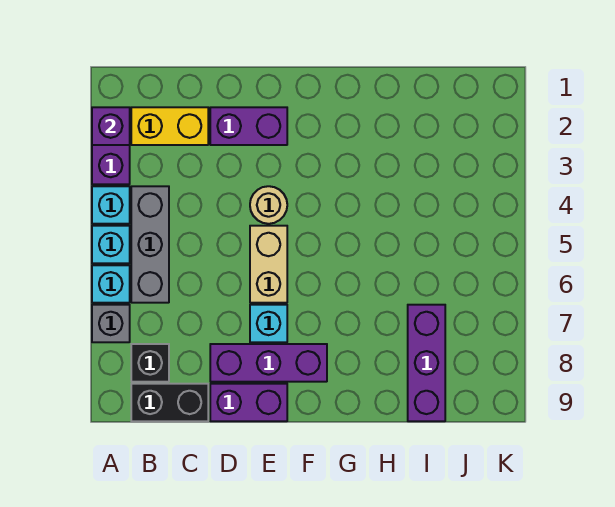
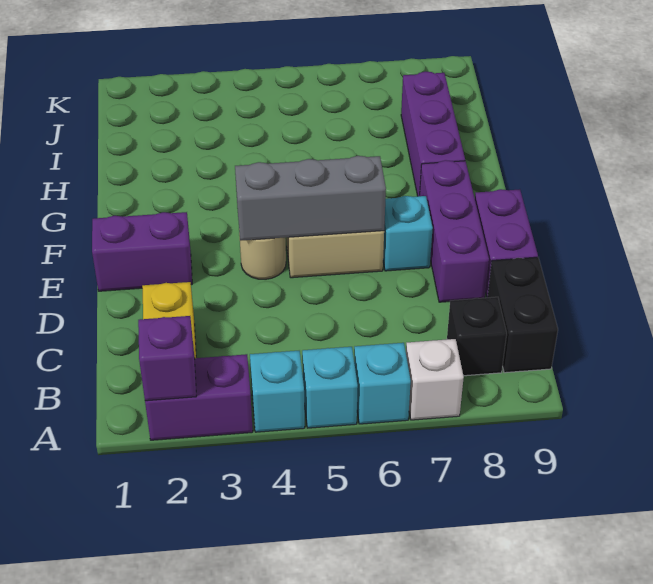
grey brick A7 level 1 -> white brick A7 level 1
grey brick B4:B6 level 1 -> grey brick E4:E6 level 2
purple brick D2:E2 level 1 -> purple brick E1:E2 level 1
purple brick I7:I9 level 1 -> purple brick G8:I8 level 1

